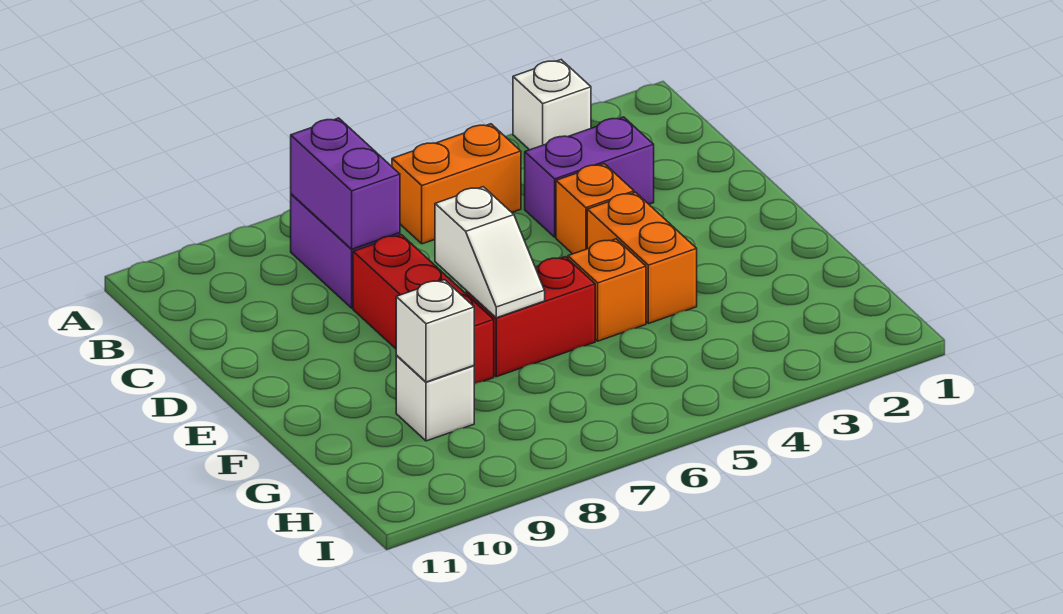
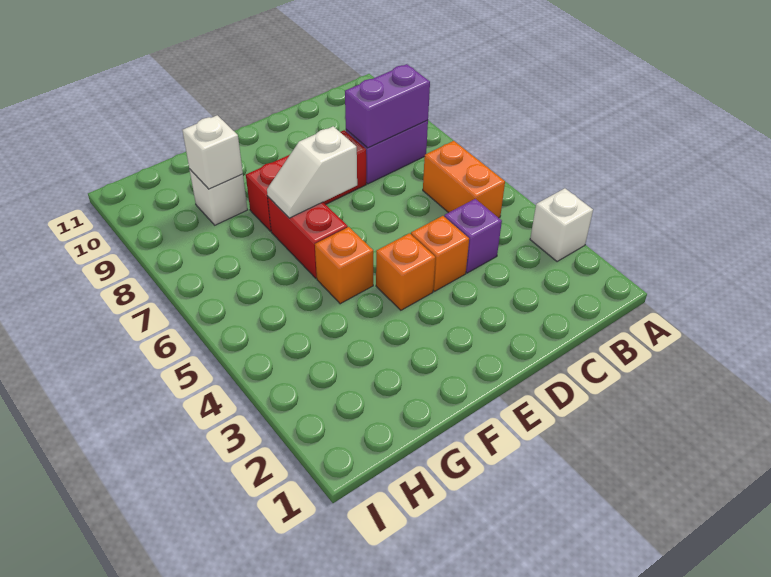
purple brick C3:C4 level 1 -> purple brick C4 level 1
orange brick E4:F4 level 1 -> orange brick E4 level 1

